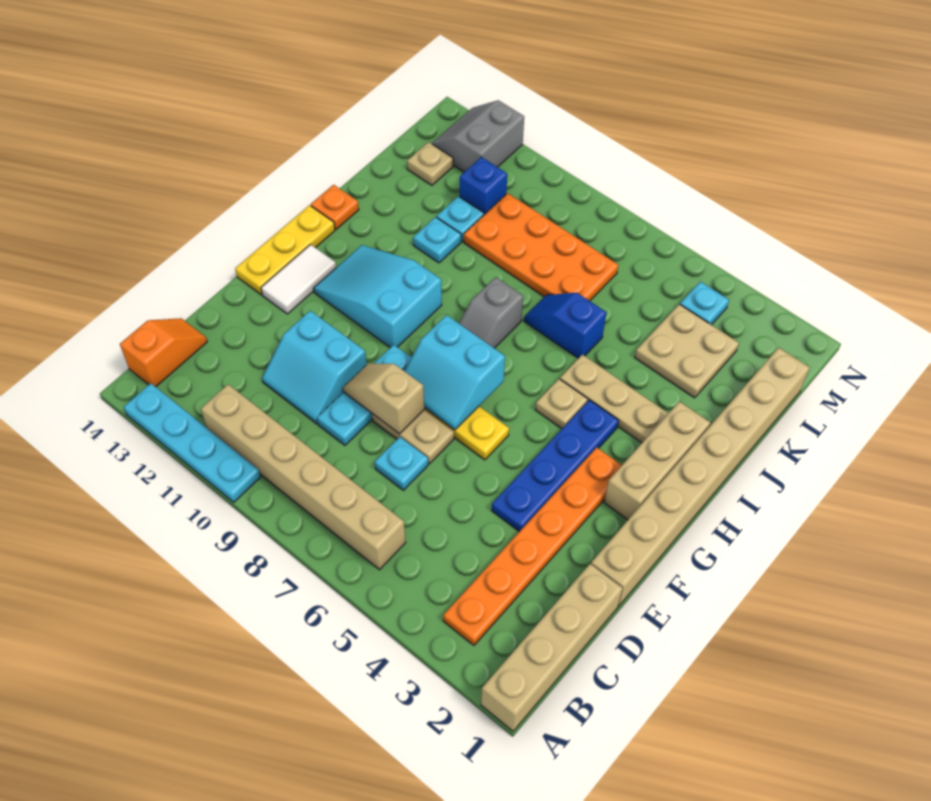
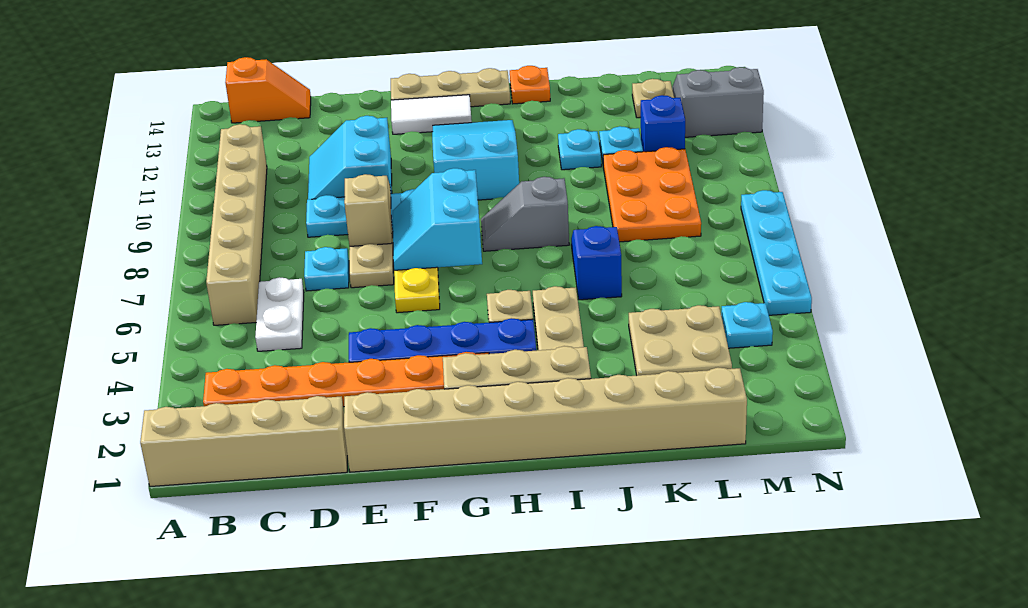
cyan plate A10:A13 level 1 -> cyan plate N5:N8 level 1
none -> white plate C5:C6 level 1
yellow plate F14:H14 level 1 -> tan plate F14:H14 level 1
orange plate K7:L10 level 1 -> orange plate K8:L10 level 1

